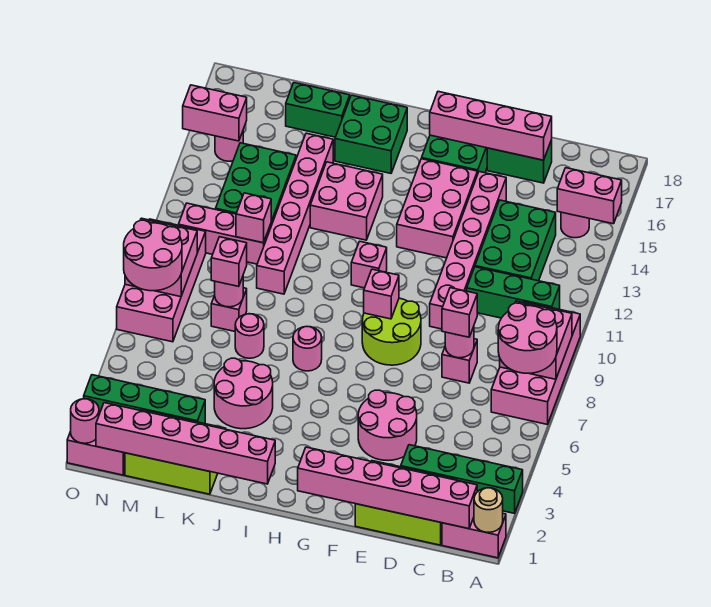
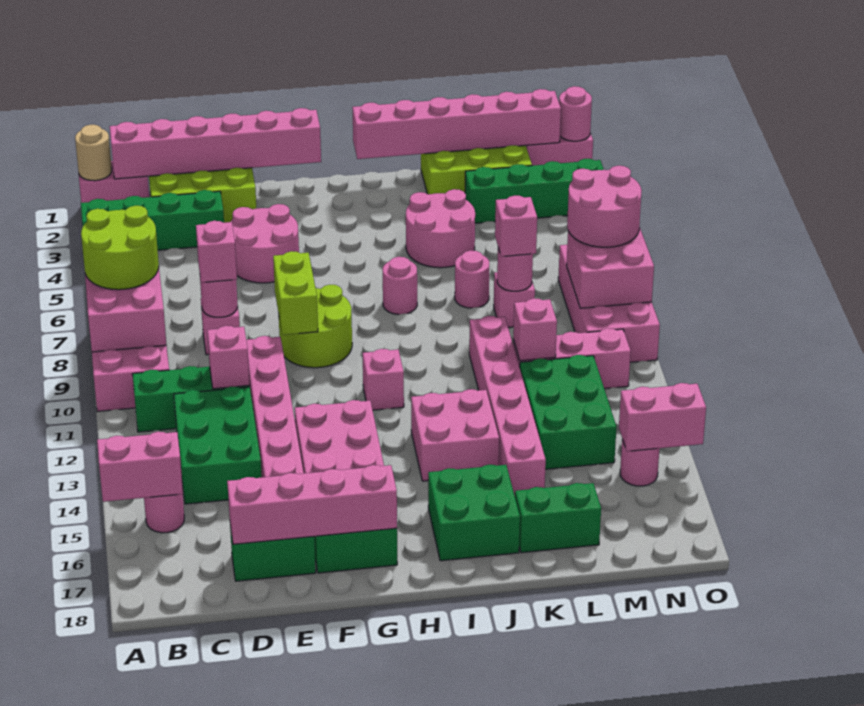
pink round brick A7:B8 level 3 -> lime round brick A7:B8 level 3
none -> lime brick F8:F9 level 2
pink brick G9 level 2 -> pink brick D11 level 2

